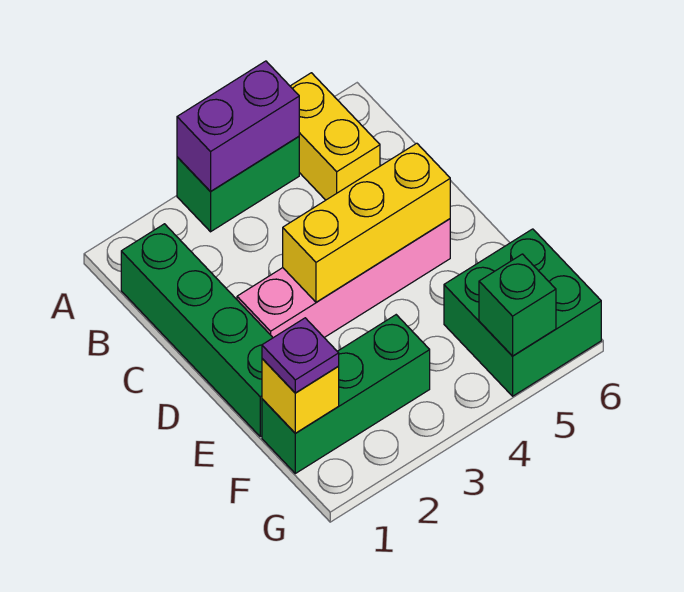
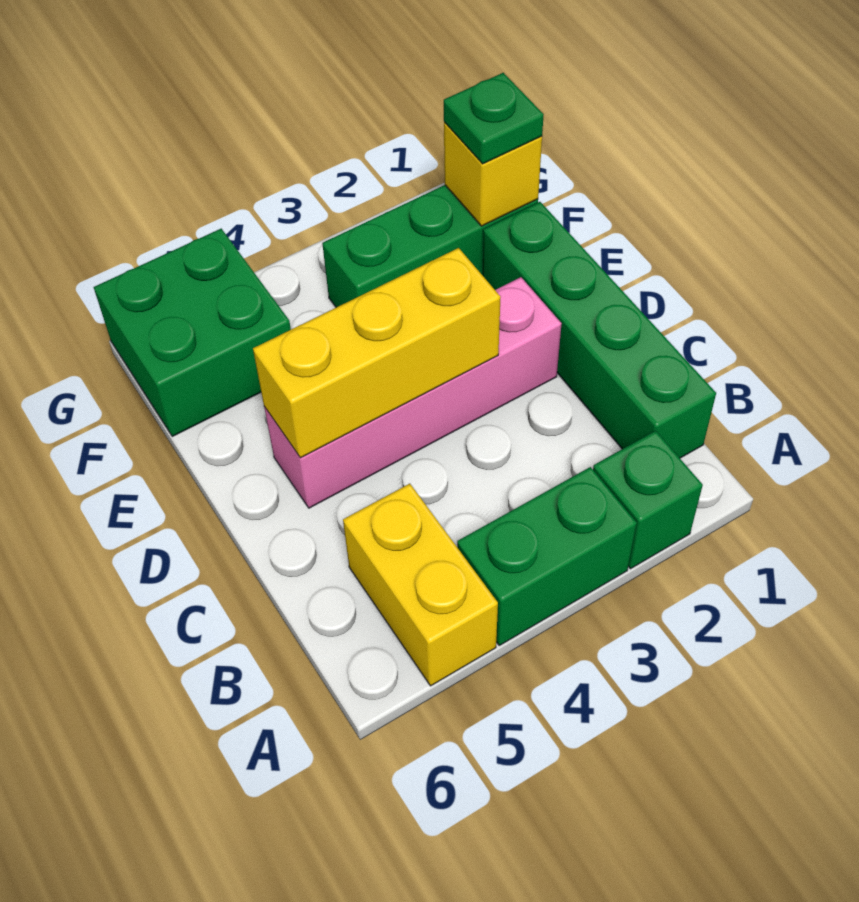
purple brick A3:A4 level 2 -> none
purple plate F1 level 3 -> green plate F1 level 3
green brick G5 level 2 -> green brick A2 level 1

